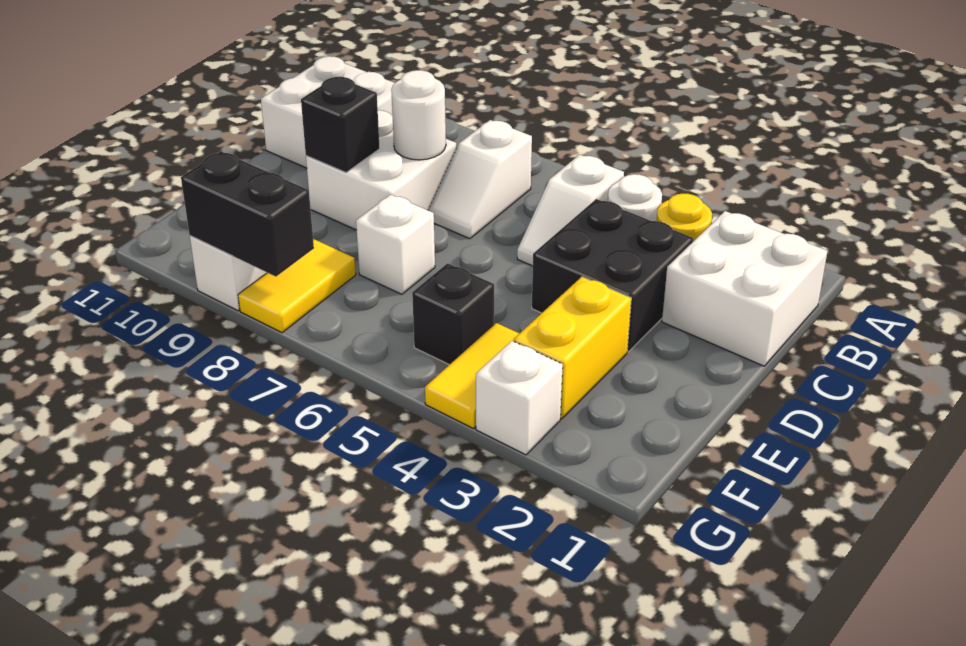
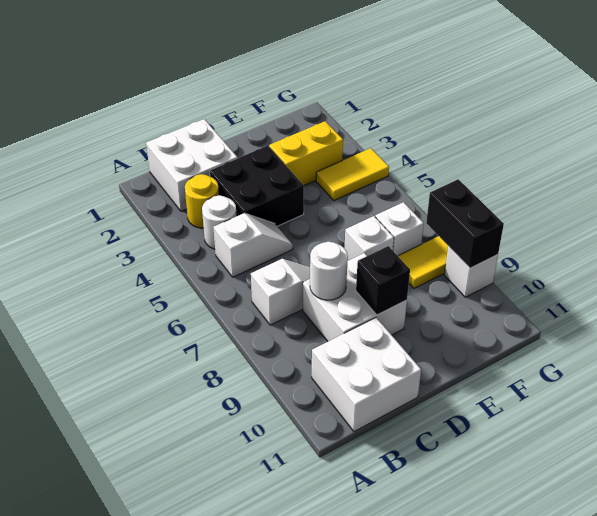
black brick F5 level 1 -> none
white brick G3 level 1 -> white brick F7 level 1

